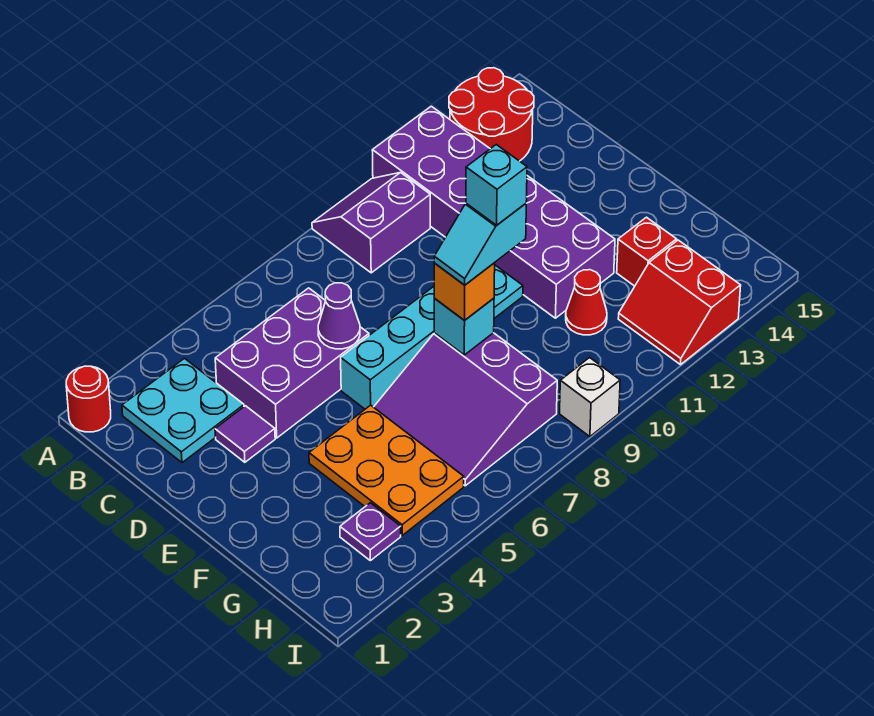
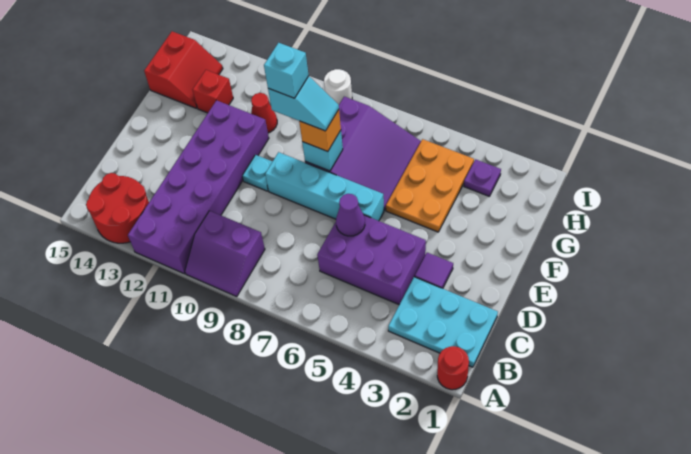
cyan plate B2:C3 level 1 -> cyan plate B1:C3 level 1
red slope H12:I13 level 1 top 13 -> red slope G14:H15 level 1 top 15
white brick I9 level 1 -> white round brick I9 level 1

